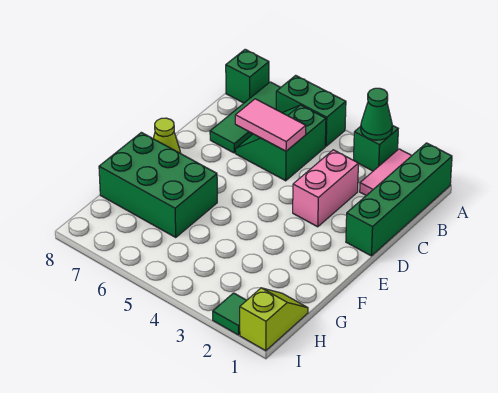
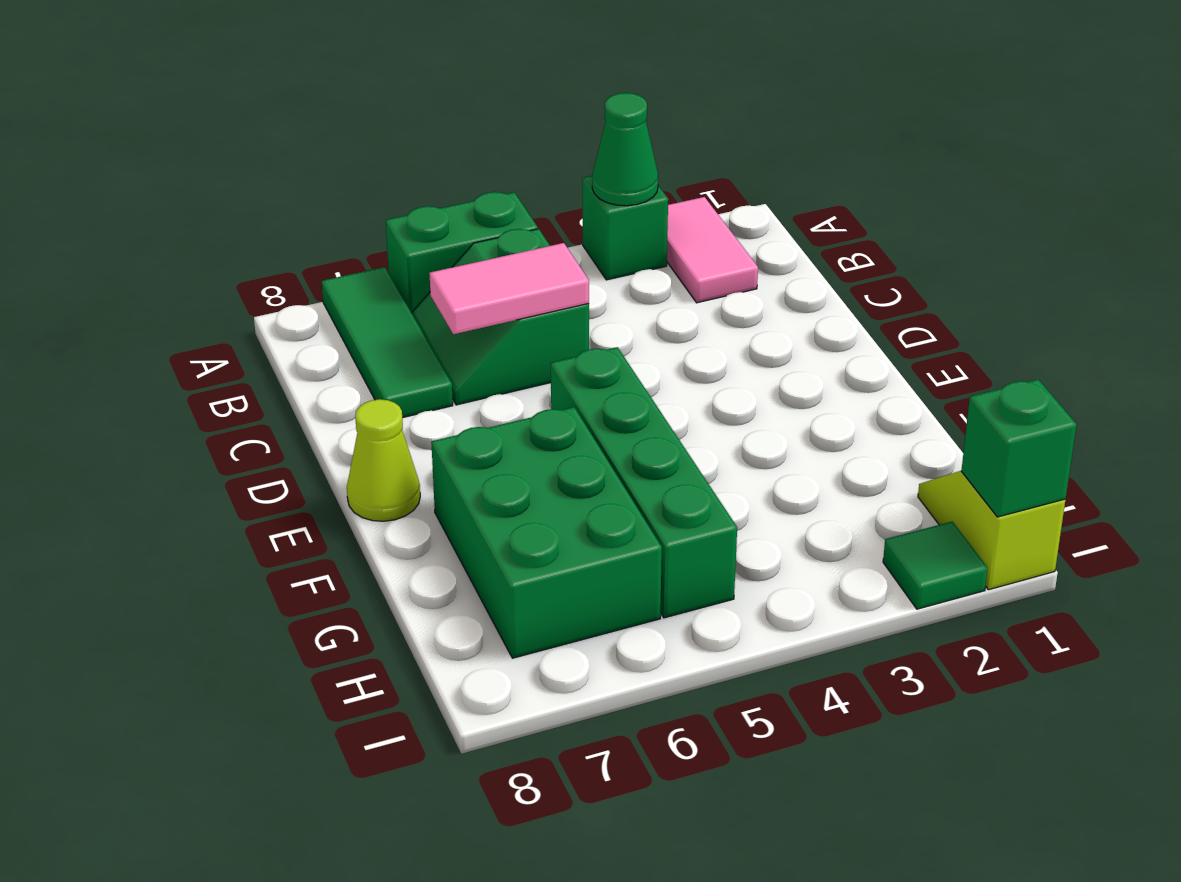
green brick A1:D1 level 1 -> green brick E5:H5 level 1
green brick A8 level 1 -> green brick I1 level 2
pink brick C3:D3 level 1 -> none
green brick F6:G8 level 1 -> green brick F6:H7 level 1

